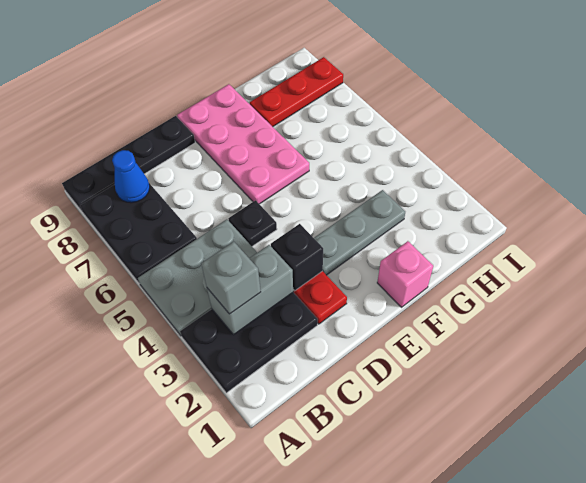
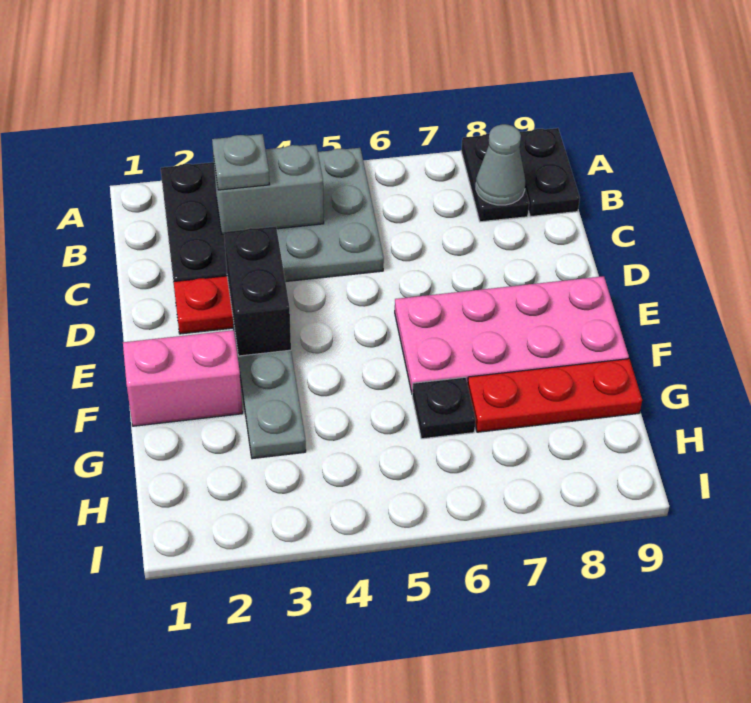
black plate A6:B8 level 1 -> black plate A8:B8 level 1
black plate A9:D9 level 1 -> black plate A9:B9 level 1
grey brick B3:C3 level 2 -> grey brick B3:B4 level 2
grey brick B3 level 3 -> grey plate B3 level 3
blue cone B8 level 2 -> grey cone B8 level 2
black brick D3 level 2 -> black brick D3:E3 level 2
black plate D5 level 1 -> black plate G6 level 1
pink brick F1 level 1 -> pink brick F1:F2 level 1
red plate G8:I8 level 1 -> red plate G7:G9 level 1

